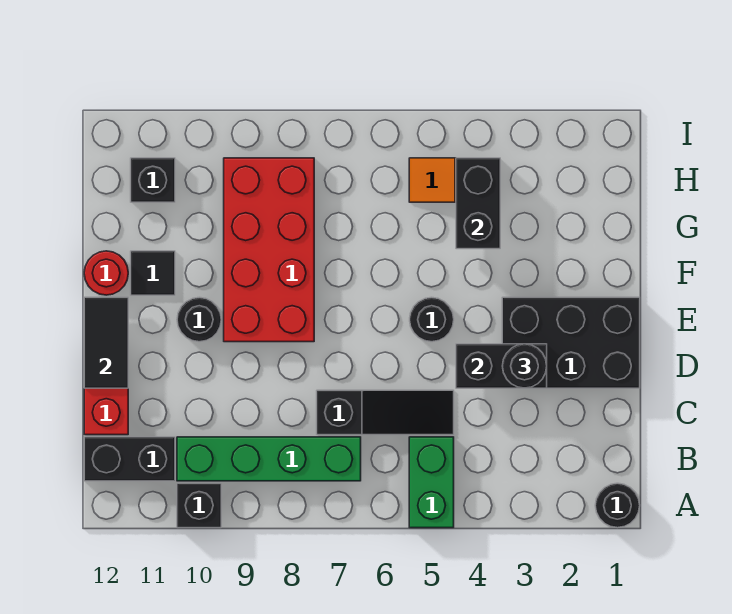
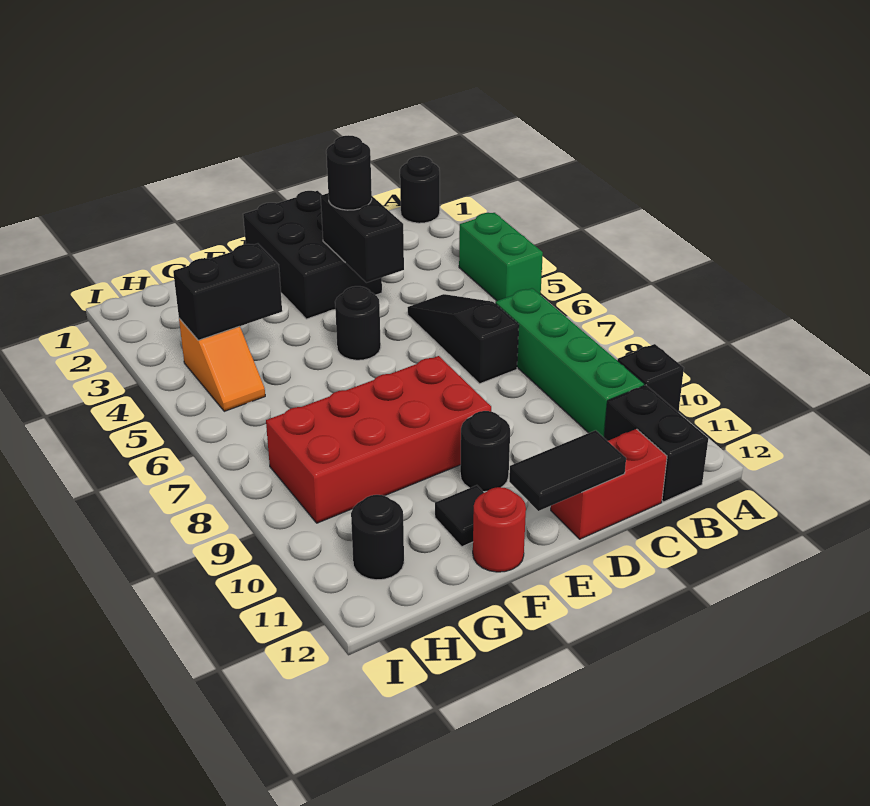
green brick A5:B5 level 1 -> green brick A4:A5 level 1
black brick H11 level 1 -> black round brick H11 level 1

